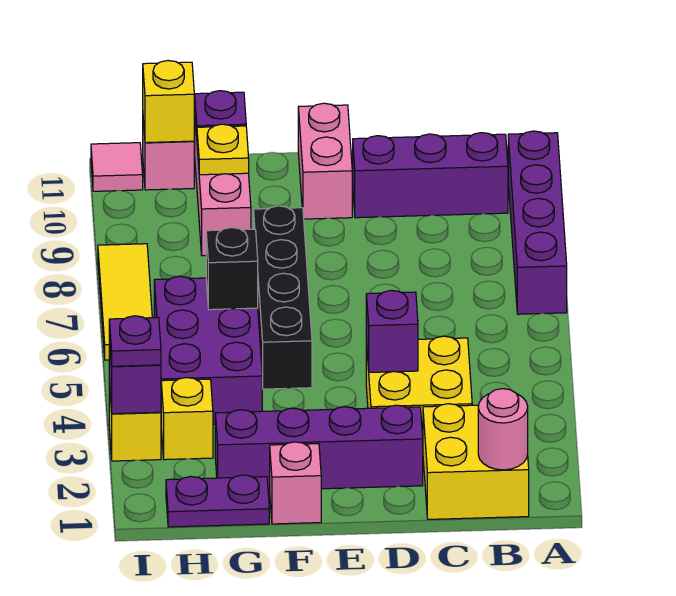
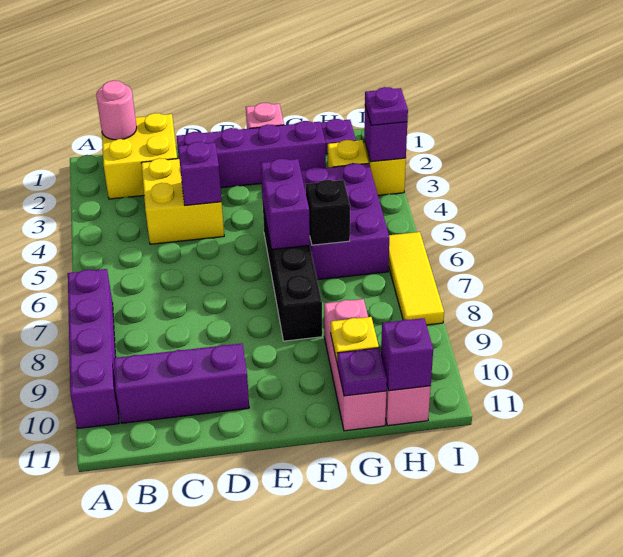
pink brick E10:E11 level 1 -> none
none -> purple brick F5:F6 level 2
yellow brick H11 level 2 -> purple brick H11 level 2
pink tile I11 level 1 -> none

